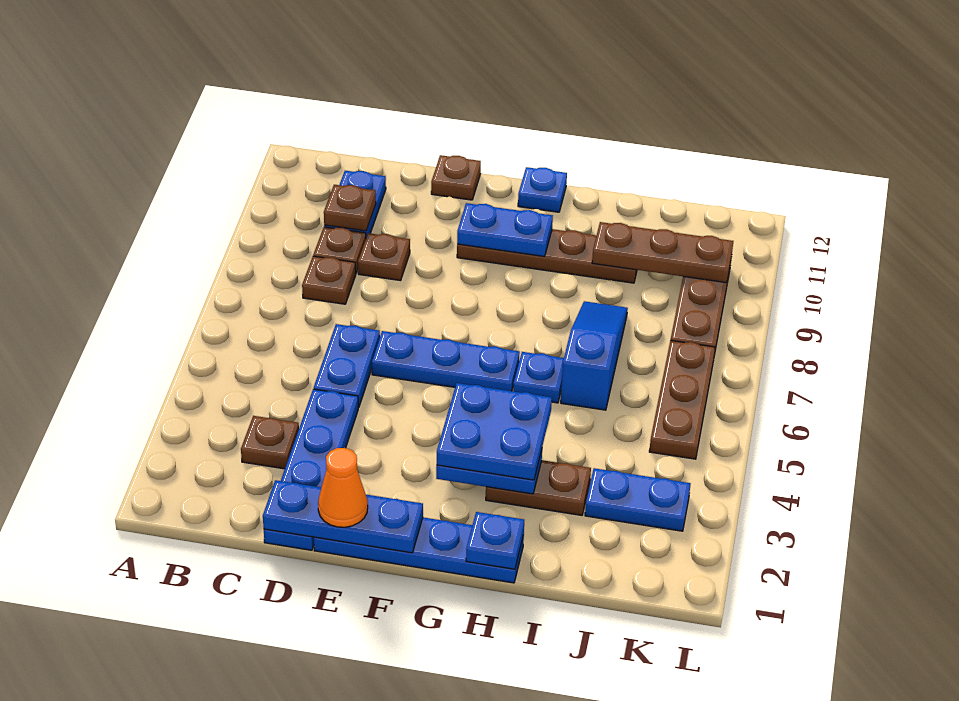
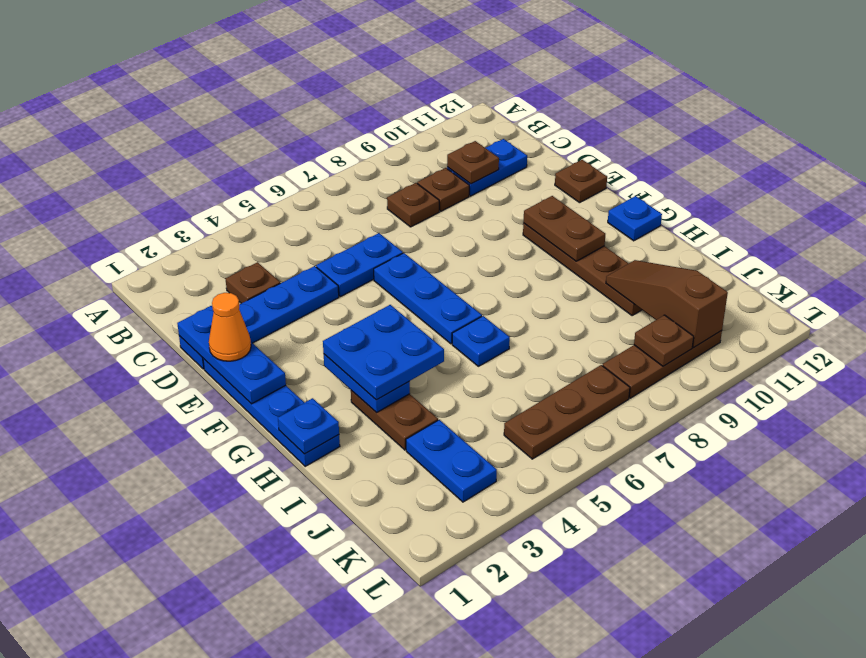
brown plate D9 level 1 -> brown plate K9 level 2
blue plate F10:G10 level 2 -> brown plate F10:G10 level 2
blue slope I6:I8 level 1 top 6 -> none
brown plate I10:K10 level 2 -> brown slope I10:K10 level 2 top K

